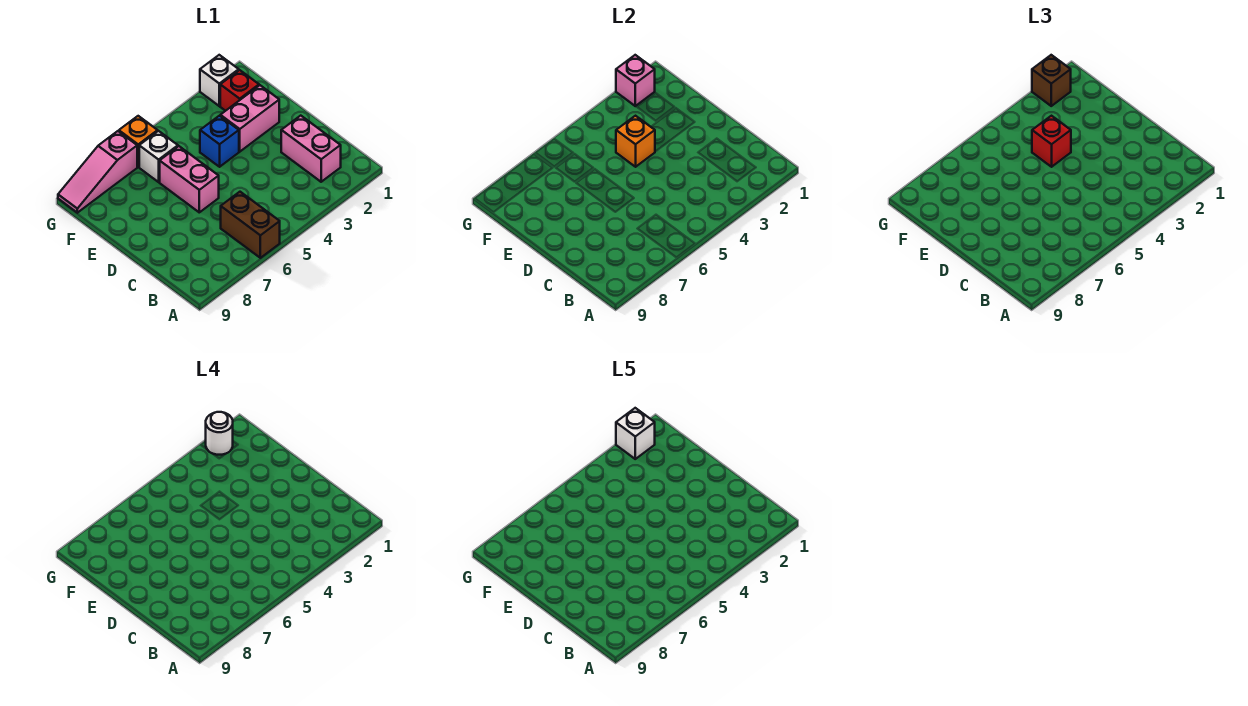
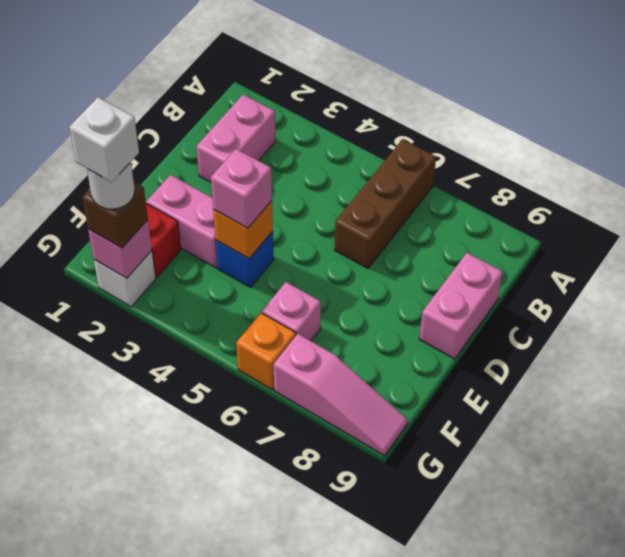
brown brick A6:B6 level 1 -> brown brick A6:C6 level 1
pink brick D6:E6 level 1 -> pink brick C9:D9 level 1
red brick E4 level 3 -> pink brick E4 level 3
white brick F6 level 1 -> pink brick F6 level 1

